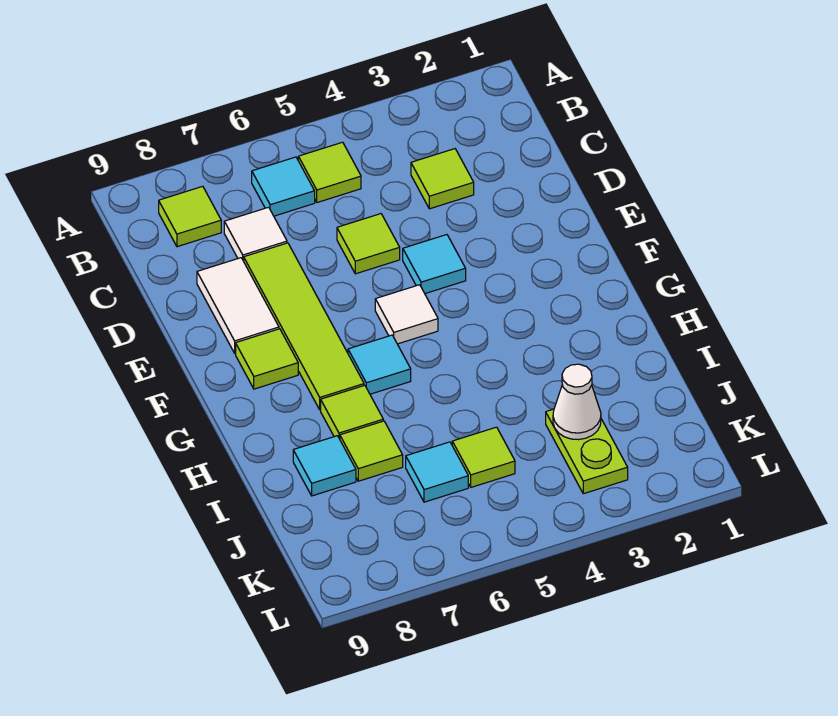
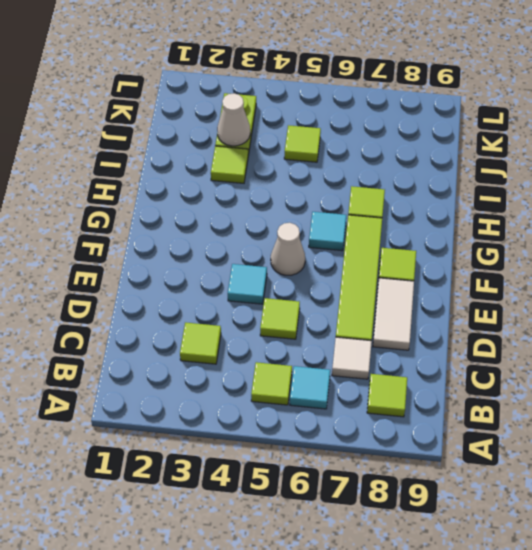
white tile F5 level 1 -> white cone F5 level 1
lime tile I7 level 1 -> lime tile I3 level 1
cyan tile I8 level 1 -> none
cyan tile J6 level 1 -> none

